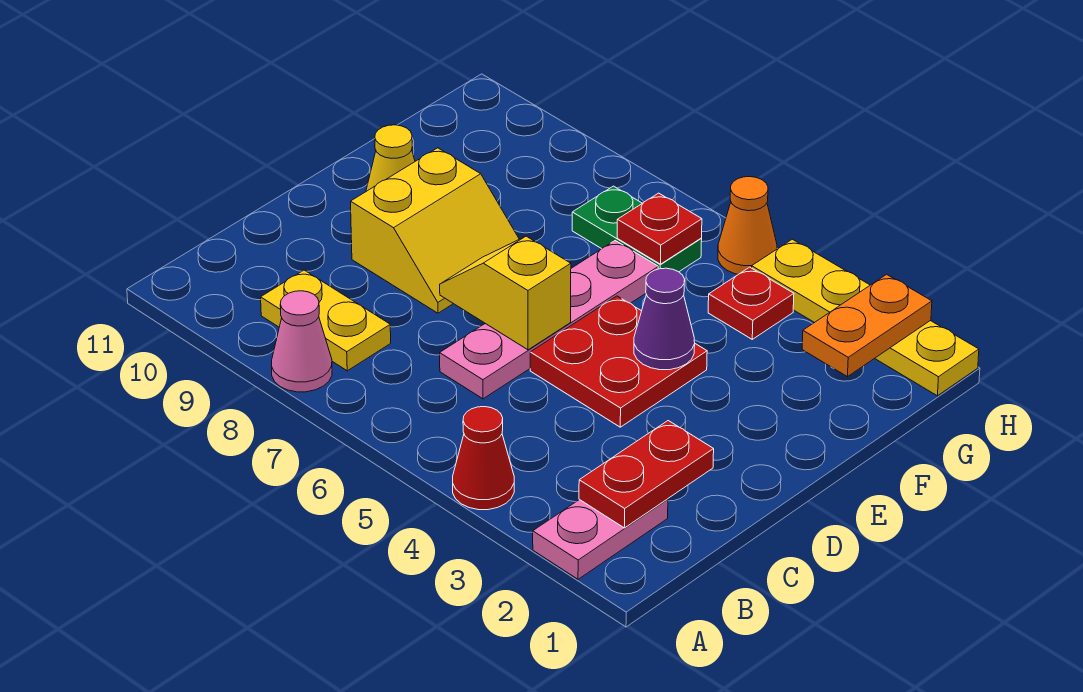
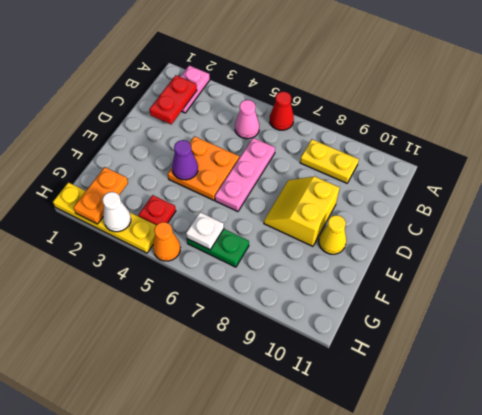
red cone A4 level 1 -> red cone A6 level 1
pink cone A8 level 1 -> pink cone B5 level 1
pink plate C6:F6 level 1 -> pink plate C6:E6 level 1
red plate D4:E5 level 1 -> orange plate D4:E5 level 1
yellow slope D6:D7 level 2 top 6 -> none
red plate G6 level 2 -> white plate G6 level 2
none -> white cone H3 level 2

